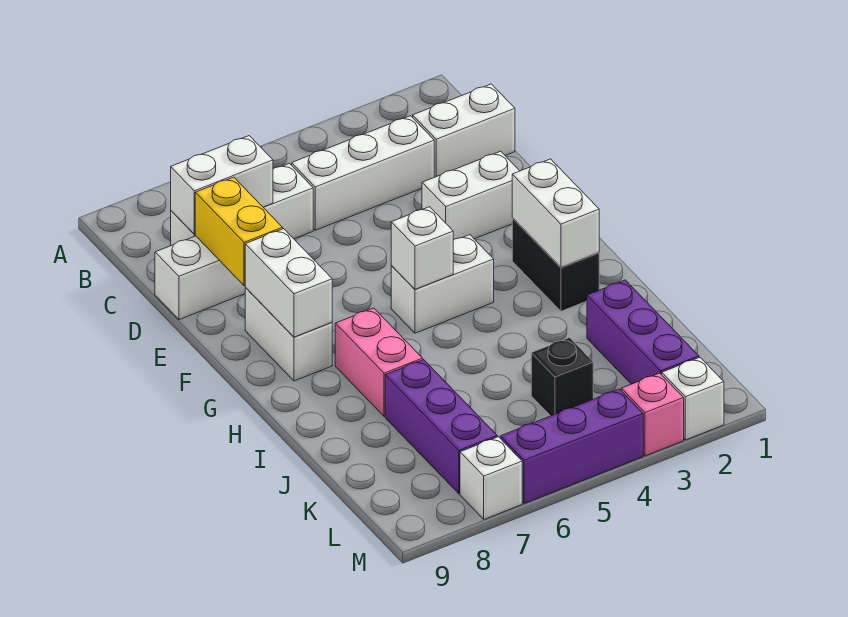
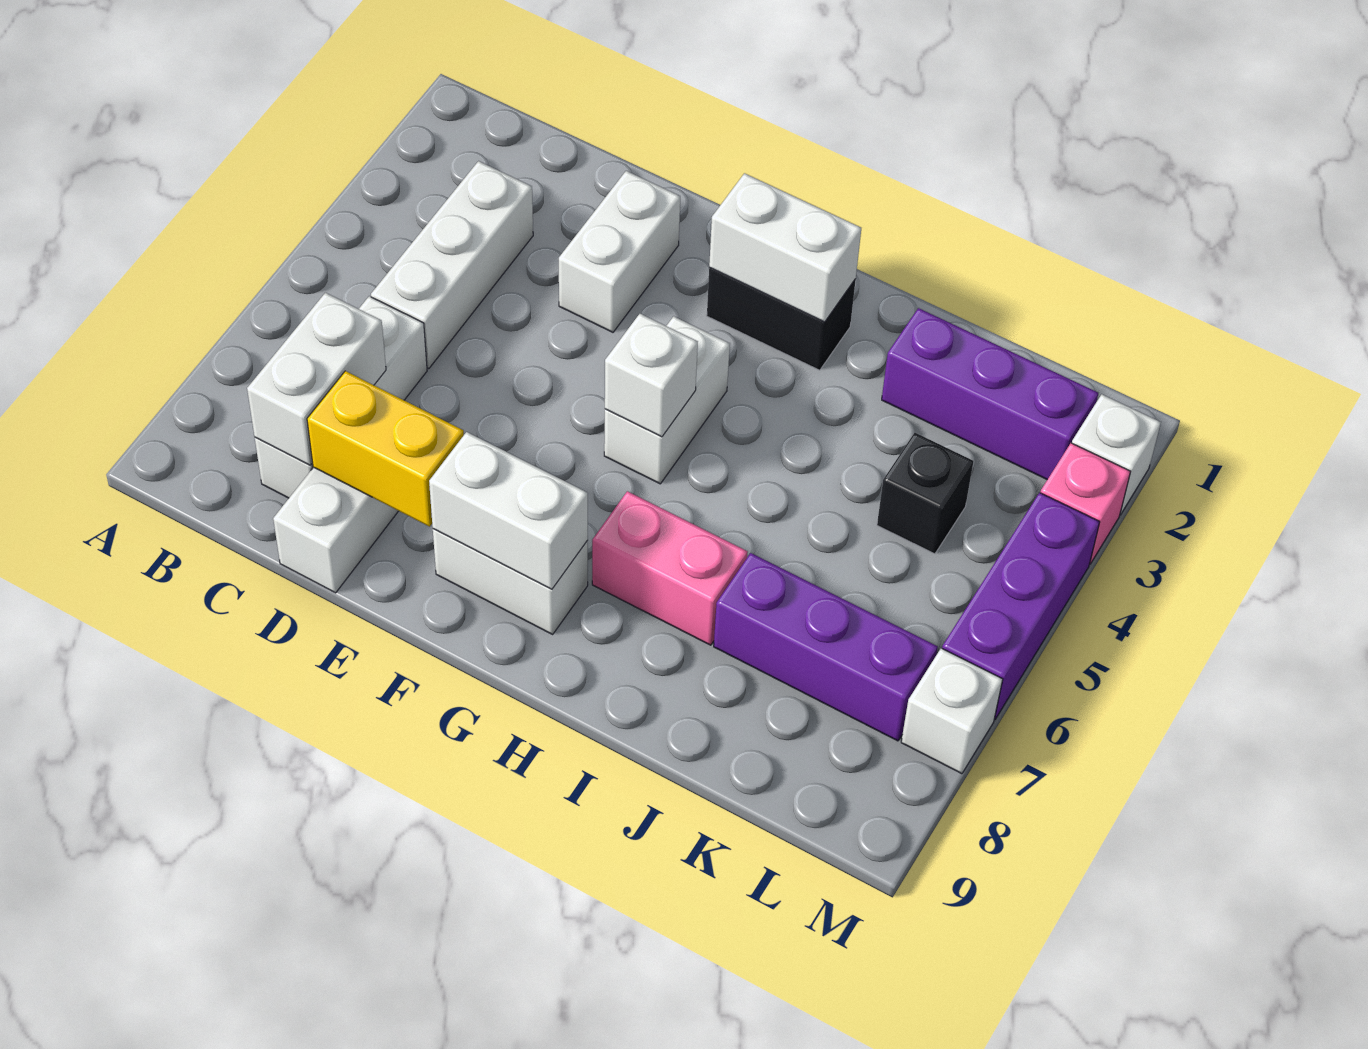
white brick C1:C2 level 1 -> none

